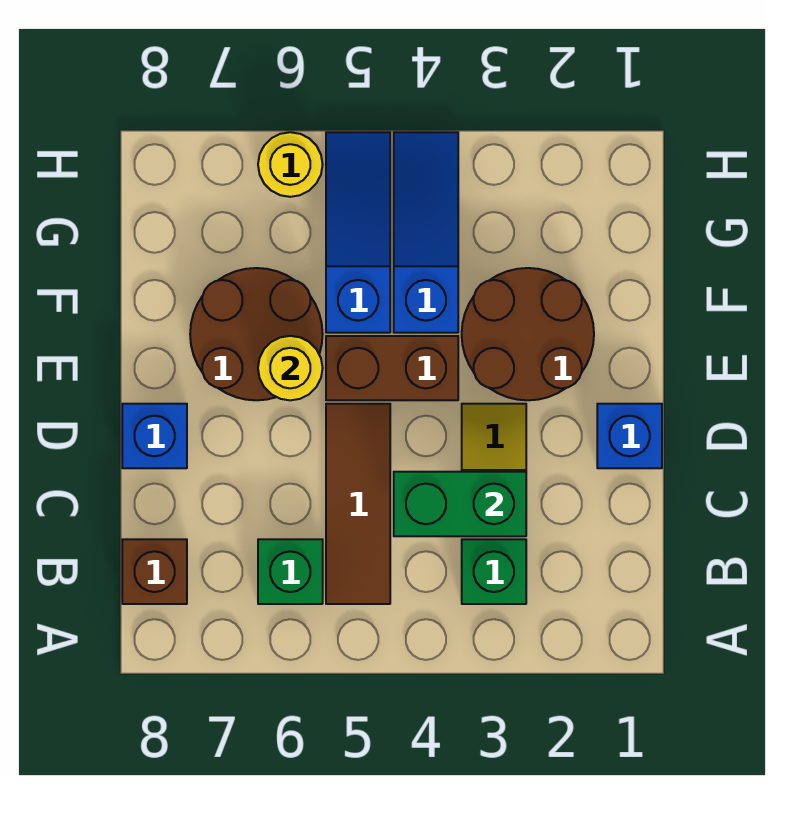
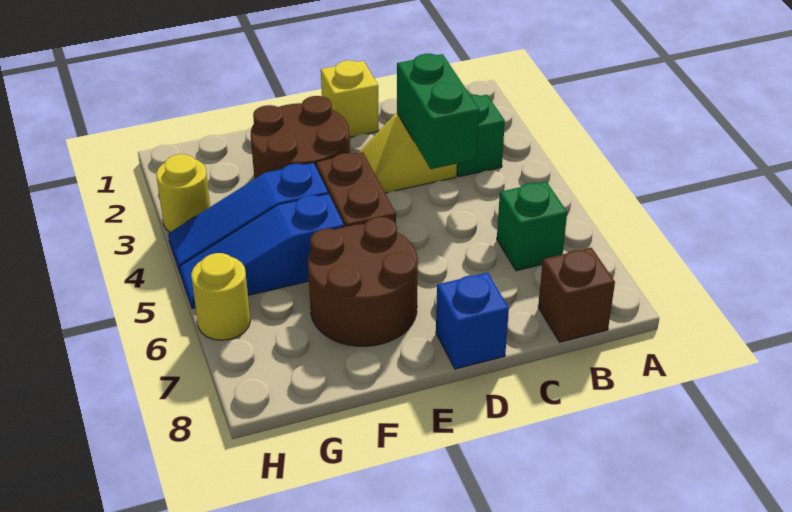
brown tile B5:D5 level 1 -> none
blue brick D1 level 1 -> yellow brick D1 level 1
yellow round brick E6 level 2 -> yellow round brick H3 level 1

